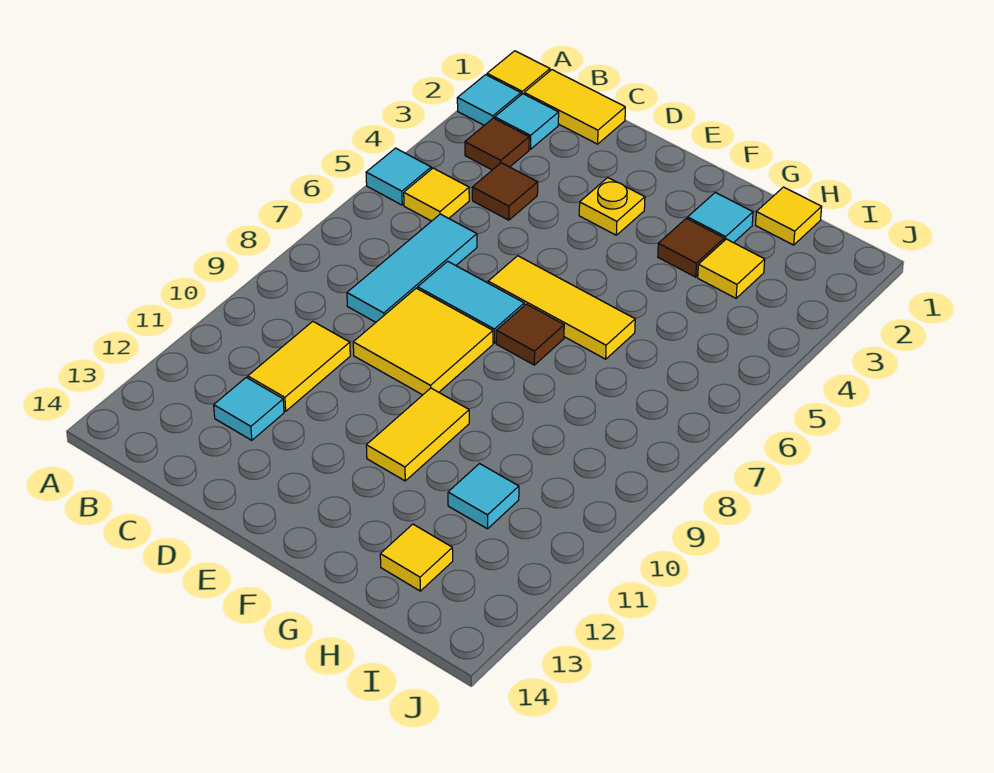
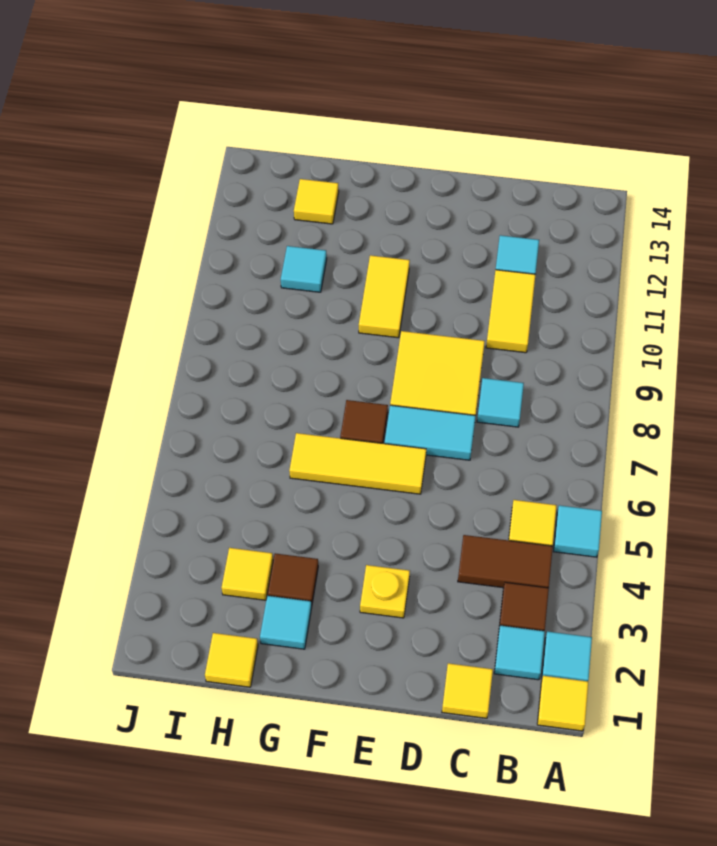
yellow tile B1:C1 level 1 -> yellow tile C1 level 1
brown tile C4 level 1 -> brown tile B4:C4 level 1
cyan tile C6:C8 level 1 -> cyan tile C8 level 1

